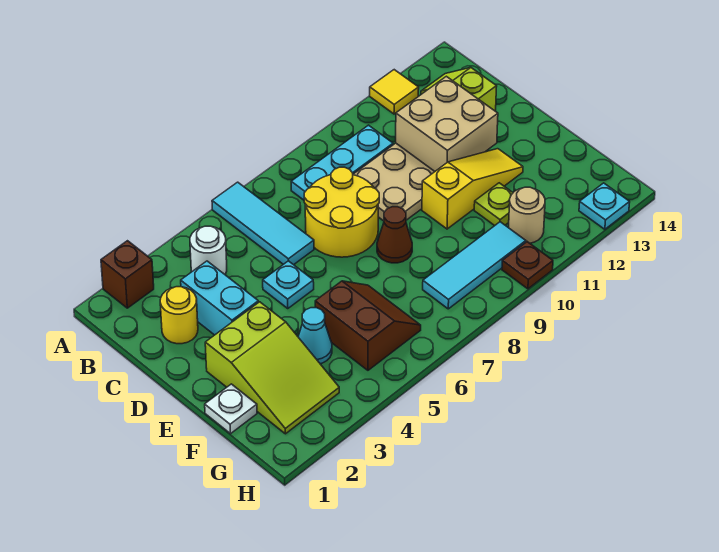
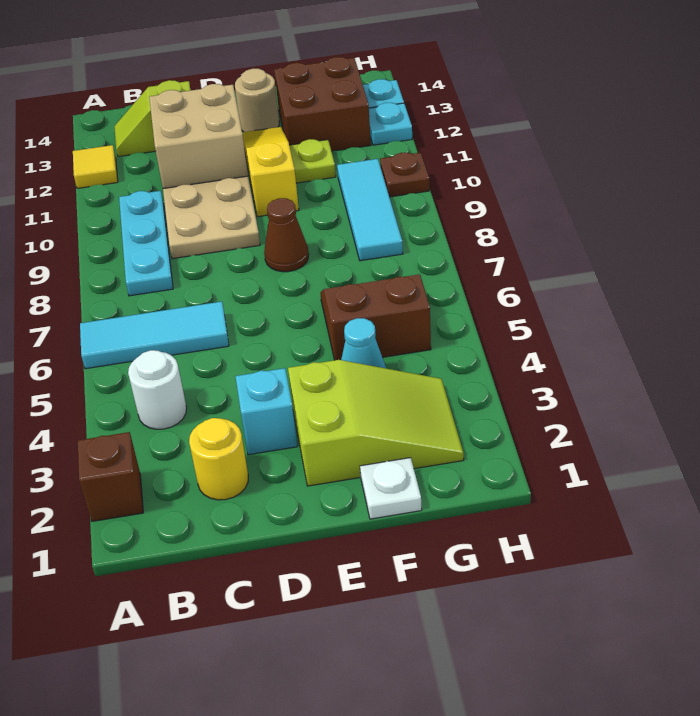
cyan brick C3:D3 level 1 -> cyan brick D3 level 1
yellow round brick C7:D8 level 1 -> none
cyan plate D5 level 1 -> cyan plate H12 level 1
none -> brown brick F12:G13 level 1
tan round brick G11 level 1 -> tan round brick E13 level 1

